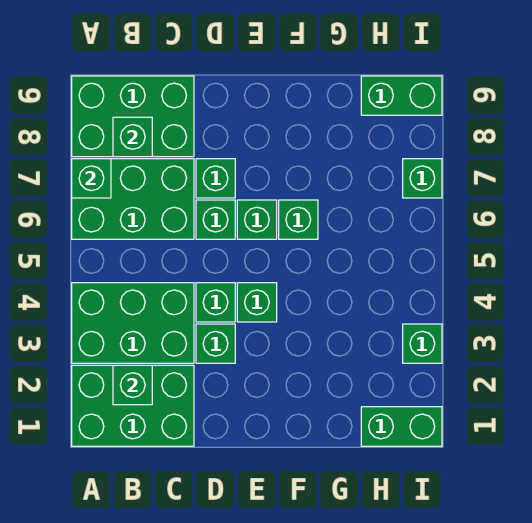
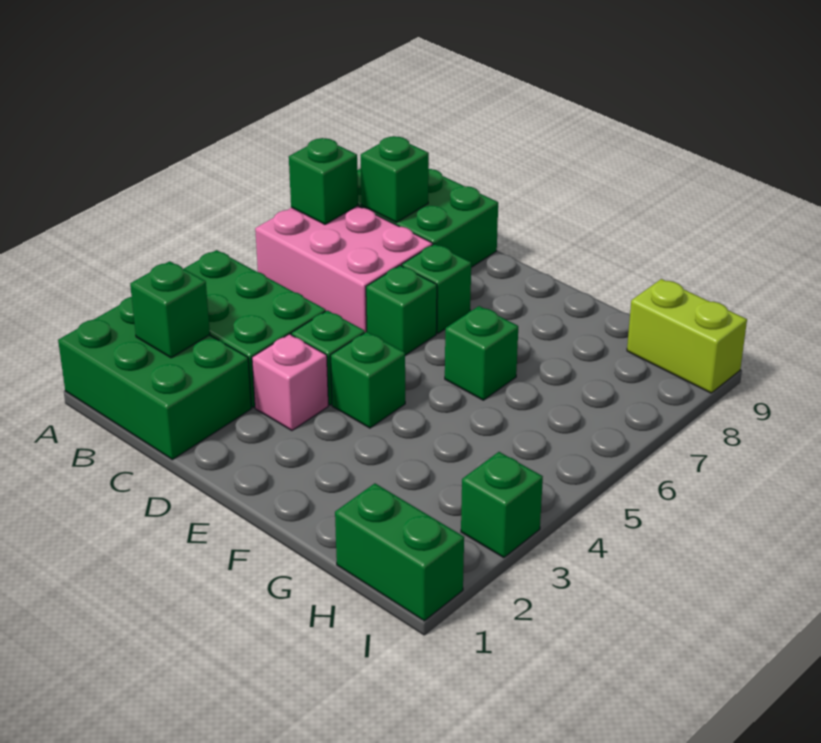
green brick A6:C7 level 1 -> pink brick A6:C7 level 1
green brick D3 level 1 -> pink brick D3 level 1
green brick E6 level 1 -> none
green brick H9:I9 level 1 -> lime brick H9:I9 level 1
green brick I7 level 1 -> none

